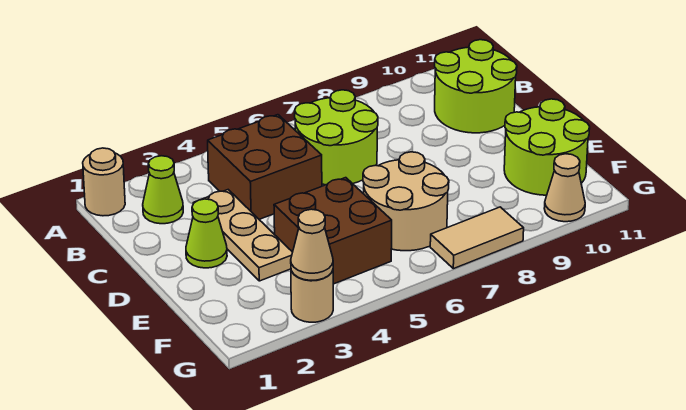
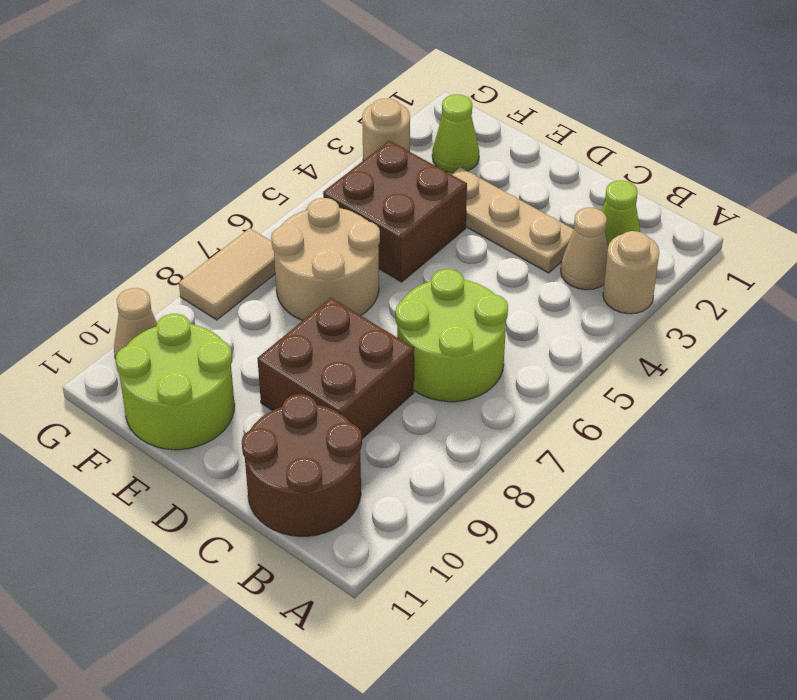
tan round brick A1 level 1 -> tan round brick A3 level 1
brown brick B4:C5 level 1 -> brown brick C8:D9 level 1
lime round brick B10:C11 level 1 -> brown round brick B10:C11 level 1
lime cone D2 level 1 -> lime cone F2 level 1
tan cone G3 level 2 -> tan cone B3 level 1

